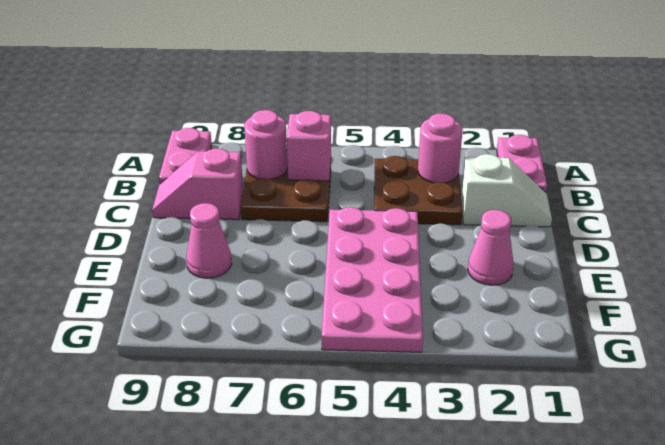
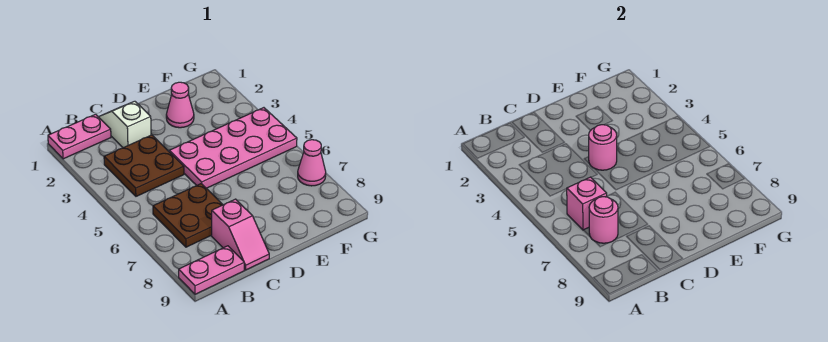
pink round brick B3 level 2 -> pink round brick D4 level 2
pink cone E8 level 1 -> pink cone G7 level 1

